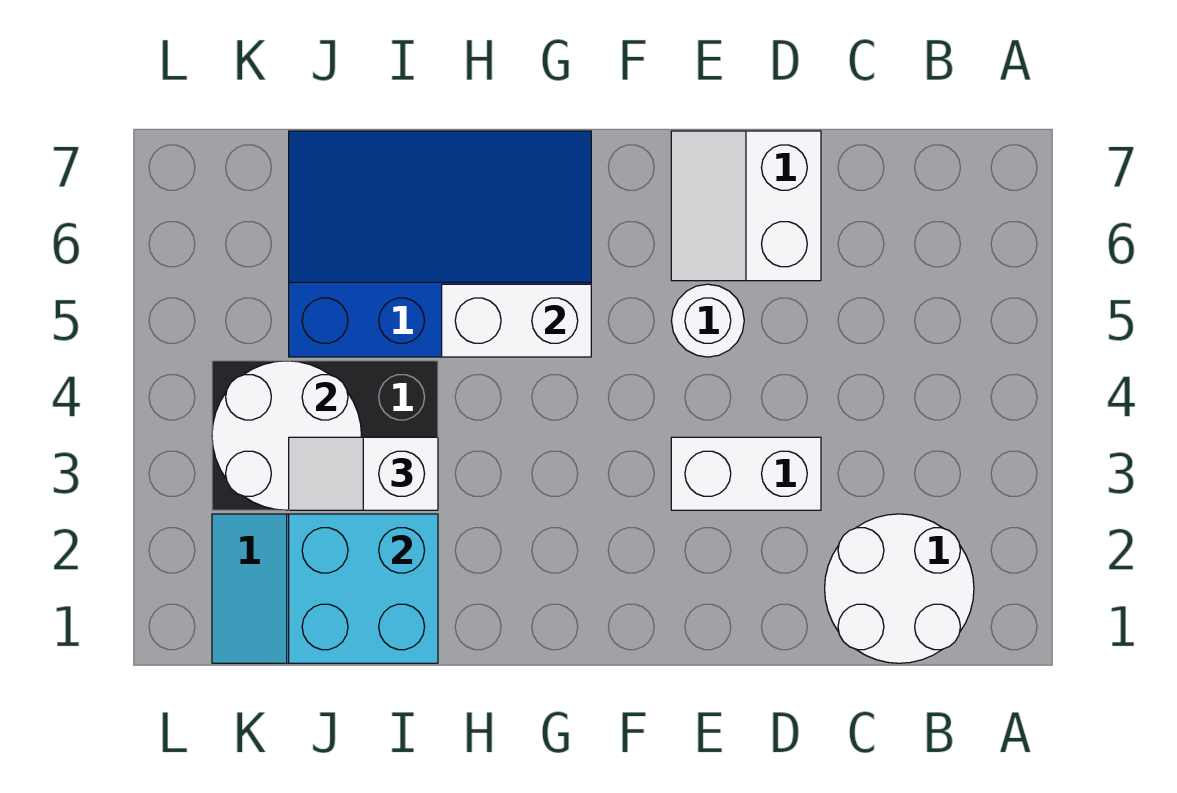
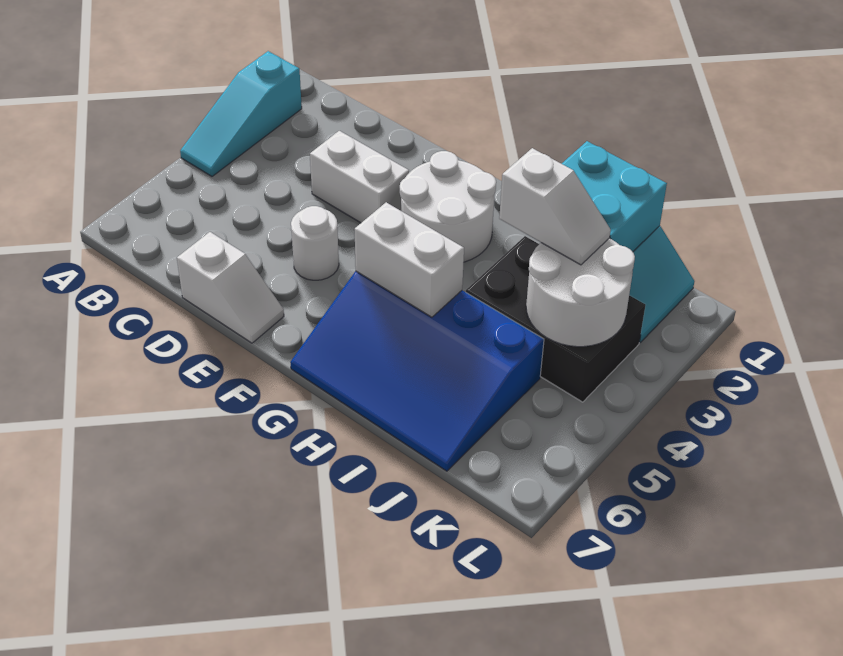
none -> cyan slope A2:A4 level 1 top 2
white round brick B1:C2 level 1 -> white round brick F2:G3 level 1
white slope D6:E7 level 1 top D -> white slope D7:E7 level 1 top D

